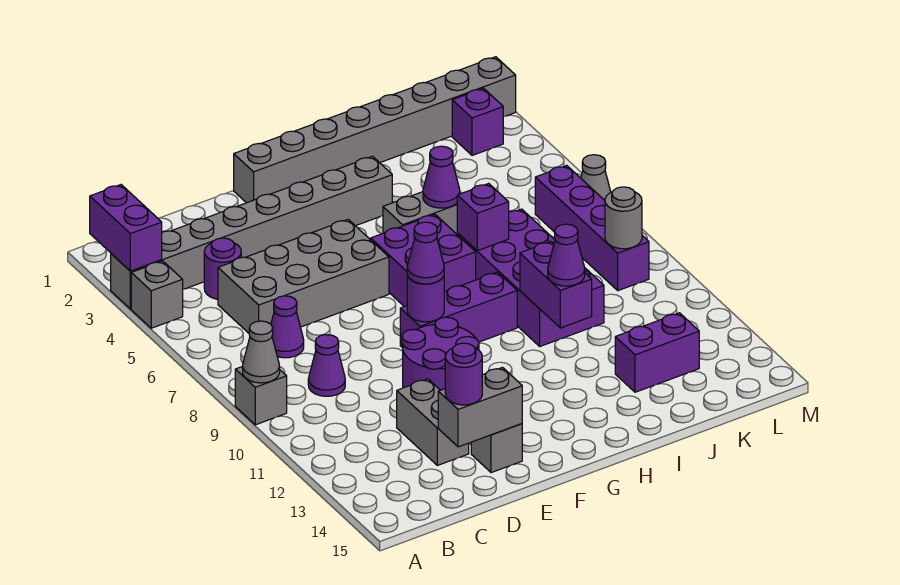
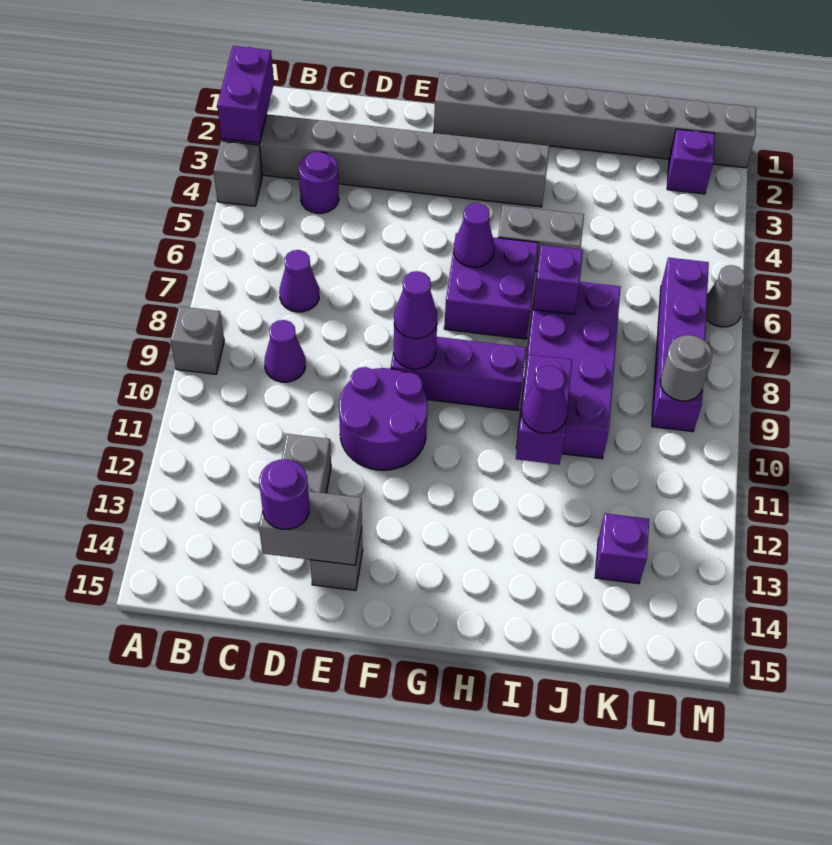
grey cone A9 level 2 -> none
grey brick C5:F6 level 1 -> none
purple cone I5 level 2 -> purple cone G6 level 2
purple brick J13:K13 level 1 -> purple brick K13 level 1

